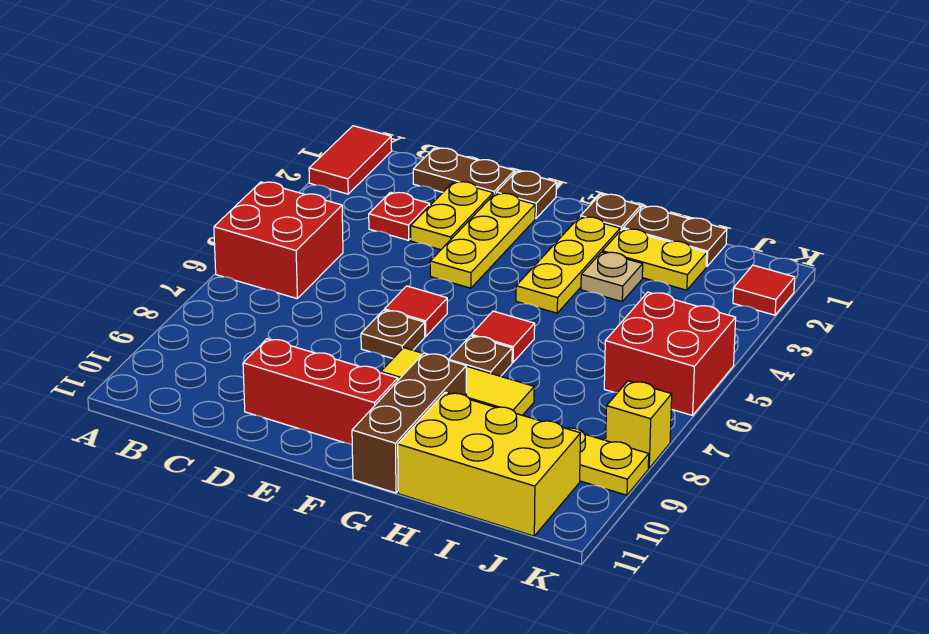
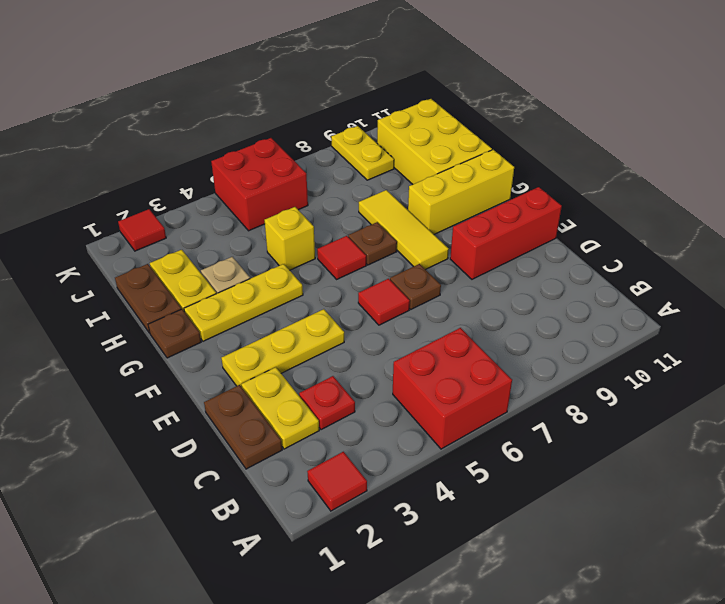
red tile A1:A2 level 1 -> red tile A2 level 1
yellow plate D2:D3 level 1 -> yellow plate C2:D2 level 1
red brick D10:F10 level 1 -> red brick E9:E11 level 1
brown plate E1 level 1 -> none
brown brick G9:G11 level 1 -> yellow brick G9:G11 level 1
yellow brick K8 level 1 -> yellow brick H5 level 1

